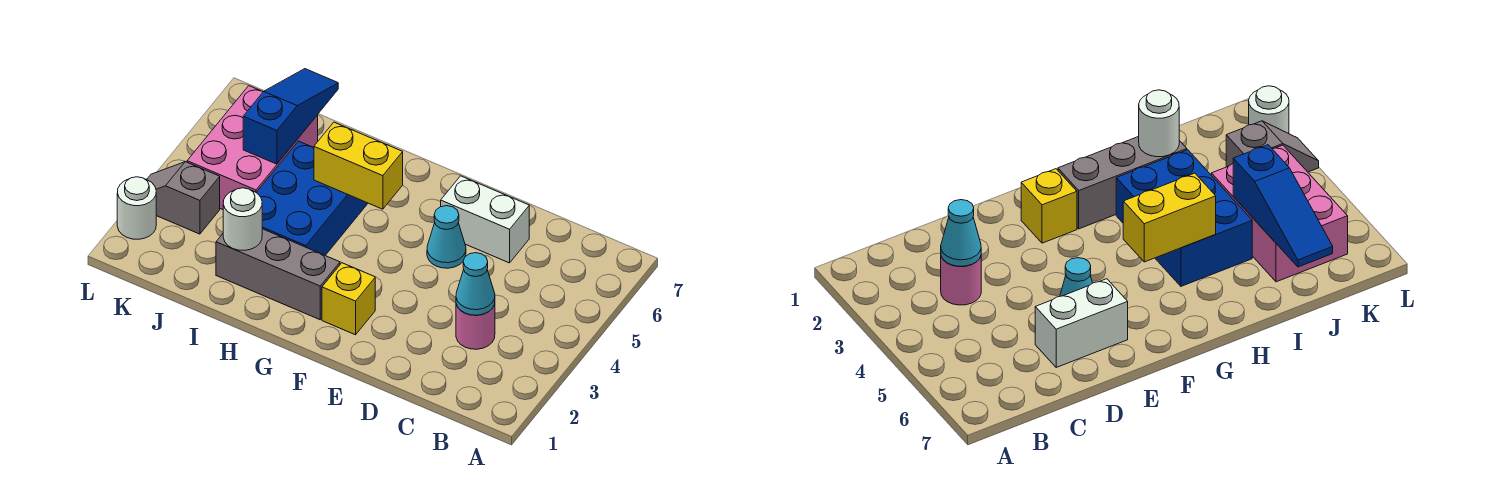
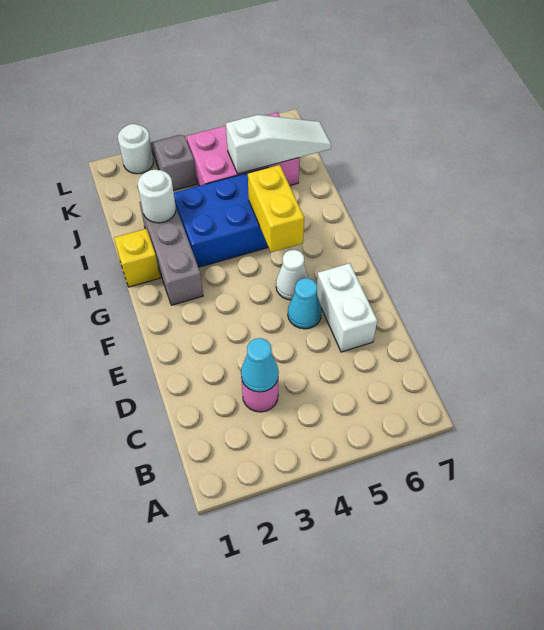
yellow brick F2 level 1 -> yellow brick H1 level 1
none -> white cone F5 level 1
blue slope J5:J7 level 2 top 5 -> white slope J5:J7 level 2 top 5

